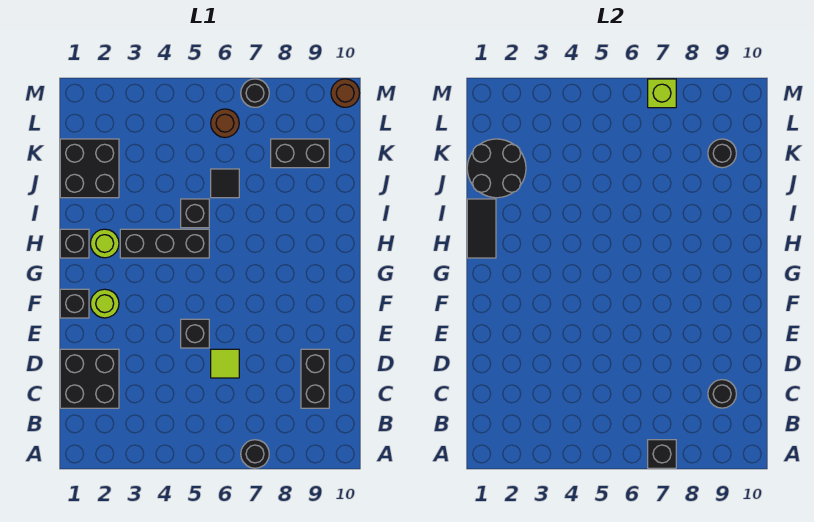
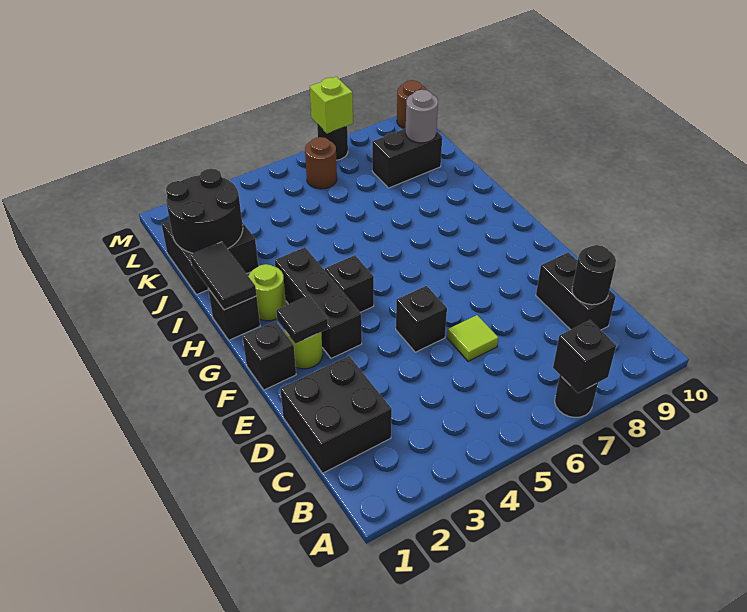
black brick H3:H5 level 1 -> black brick F3:H3 level 1
black brick I5 level 1 -> black brick G4 level 1
black tile J6 level 1 -> black tile F2 level 2
black round brick K9 level 2 -> grey round brick K9 level 2

